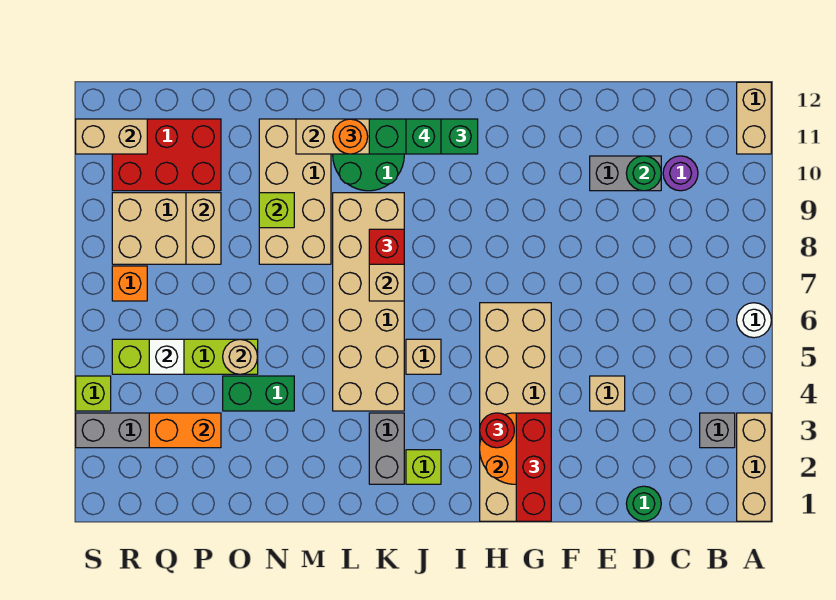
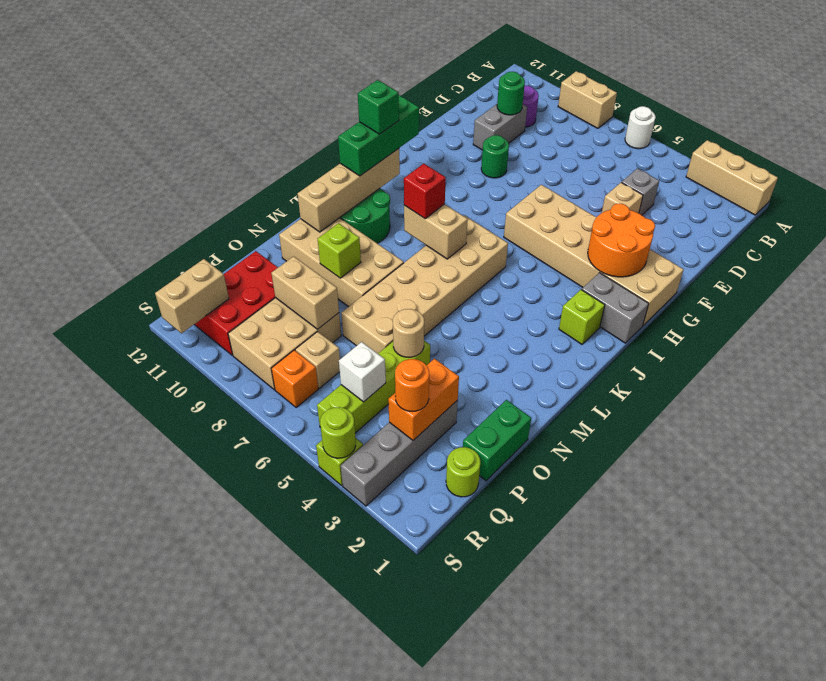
tan brick A11:A12 level 1 -> tan brick A8:A9 level 1
grey brick B3 level 1 -> grey brick D4 level 1
green round brick D1 level 1 -> green round brick F9 level 1
red brick G1:G3 level 3 -> none
red round brick H3 level 3 -> none
tan brick J5 level 1 -> tan brick Q7 level 1
grey brick K2:K3 level 1 -> grey brick I1:I2 level 1
tan brick K4:L9 level 1 -> tan brick J6:O7 level 1
orange round brick L11 level 3 -> orange round brick Q3 level 3
green brick N4:O4 level 1 -> green brick O1:P1 level 1
none -> lime round brick Q1 level 1
none -> lime round brick S4 level 2

